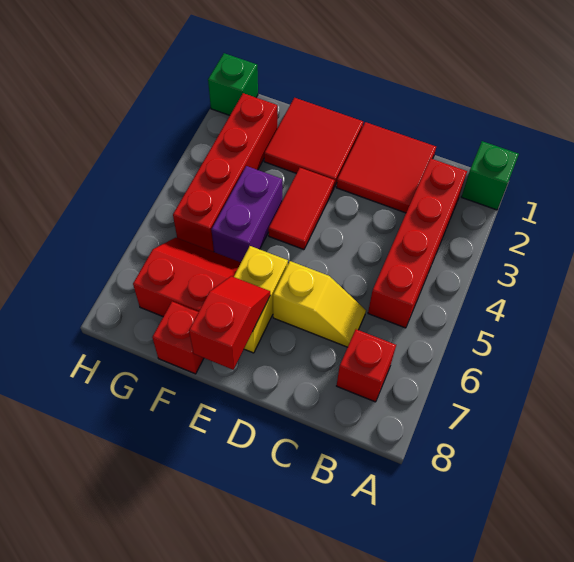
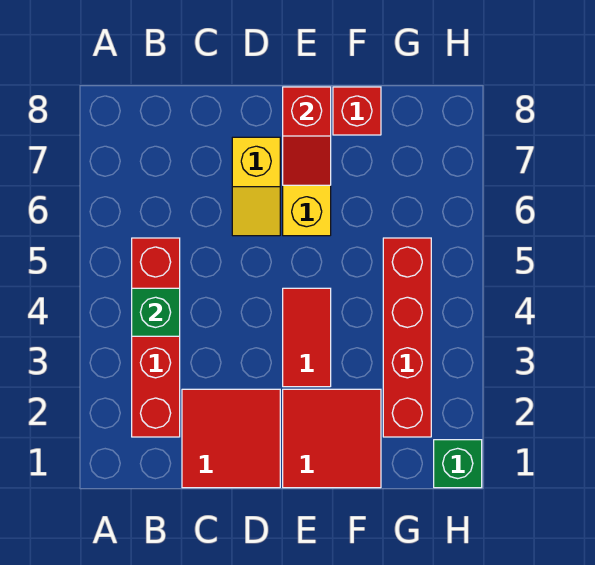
green brick A1 level 1 -> green brick B4 level 2
red brick B7 level 1 -> none
yellow slope C6:D6 level 1 top D -> yellow slope D6:D7 level 1 top 7
purple brick F4:F5 level 1 -> none
red slope F6:G7 level 1 top 7 -> none

